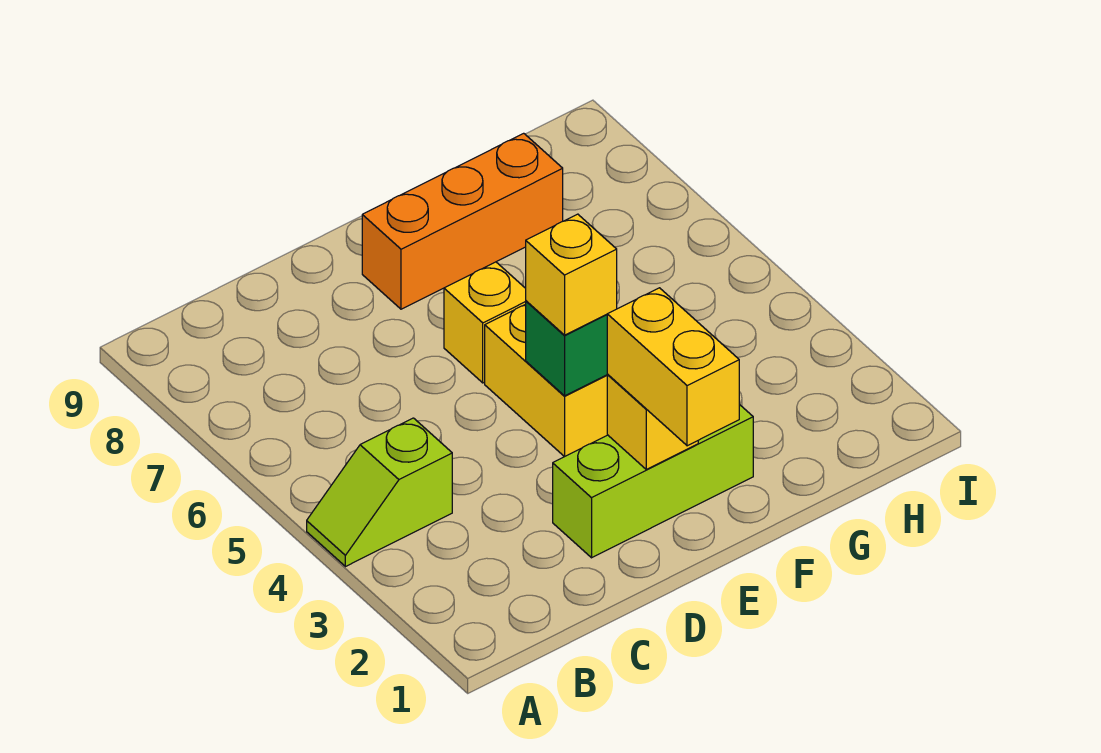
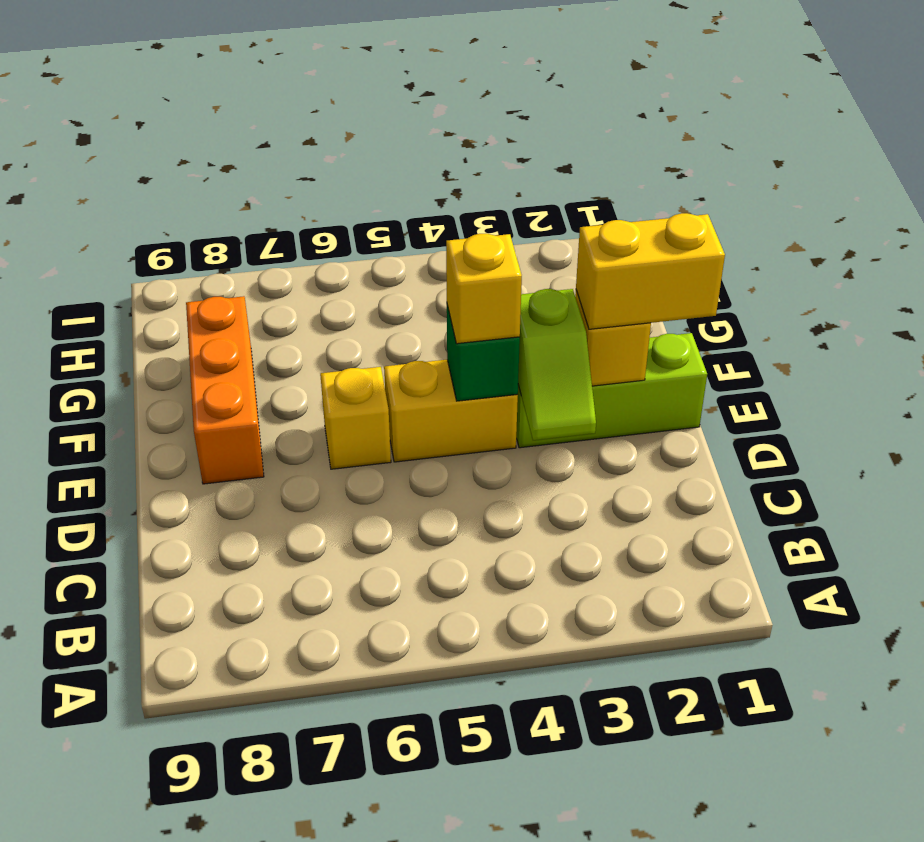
lime slope A4:B4 level 1 top B -> lime slope D3:E3 level 2 top E
lime brick D2:F2 level 1 -> lime brick E1:E3 level 1

